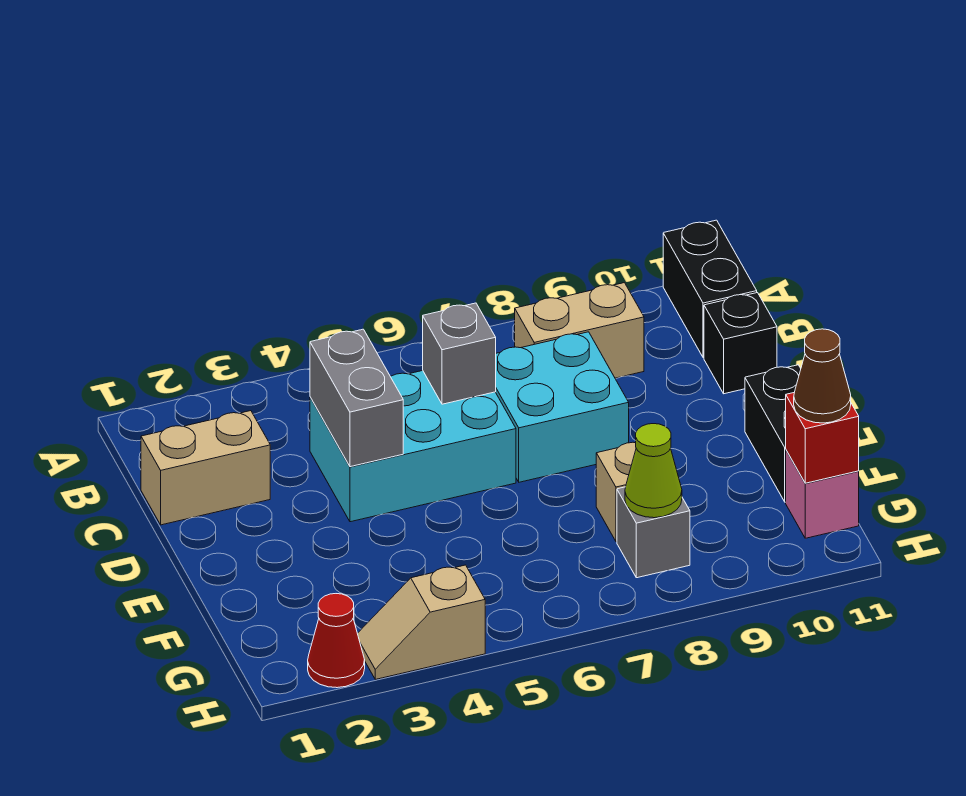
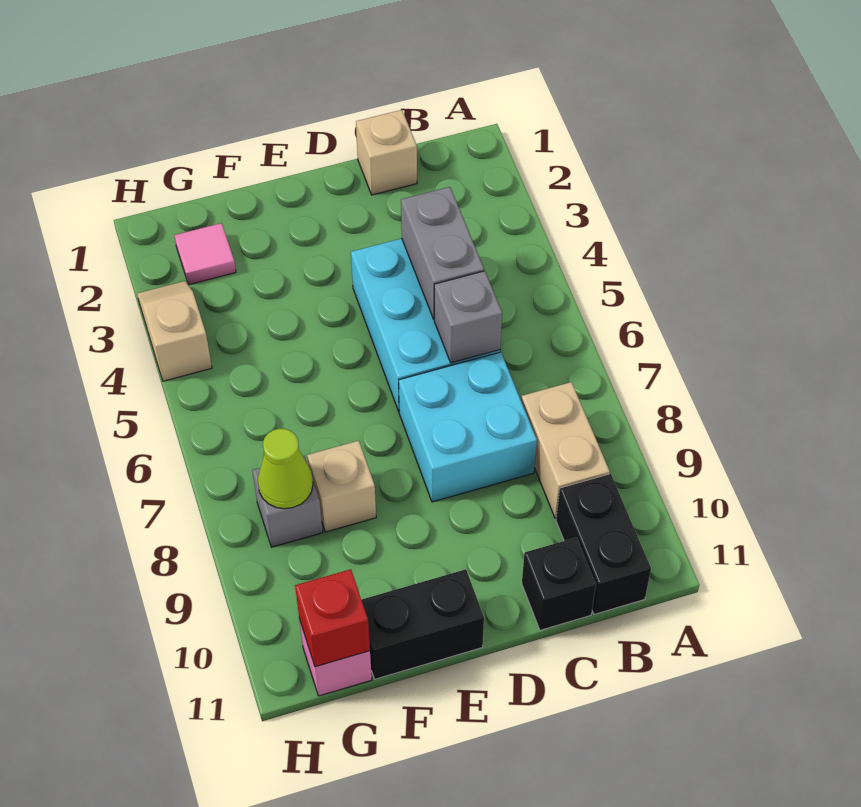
black brick A11:B11 level 1 -> black brick B10:B11 level 1
tan brick C1:C2 level 1 -> tan brick C1 level 1
grey brick C4:D4 level 2 -> grey brick C4:C5 level 2
none -> pink tile G2 level 1
brown cone G11 level 3 -> none
red cone H2 level 1 -> none

